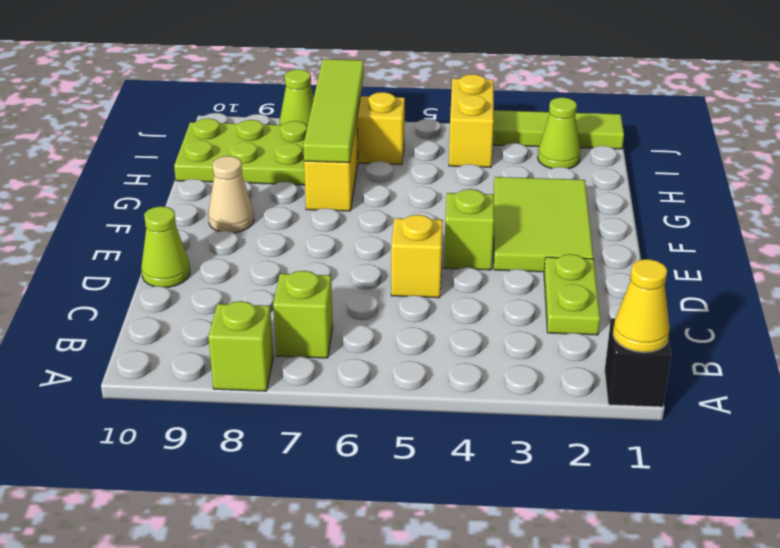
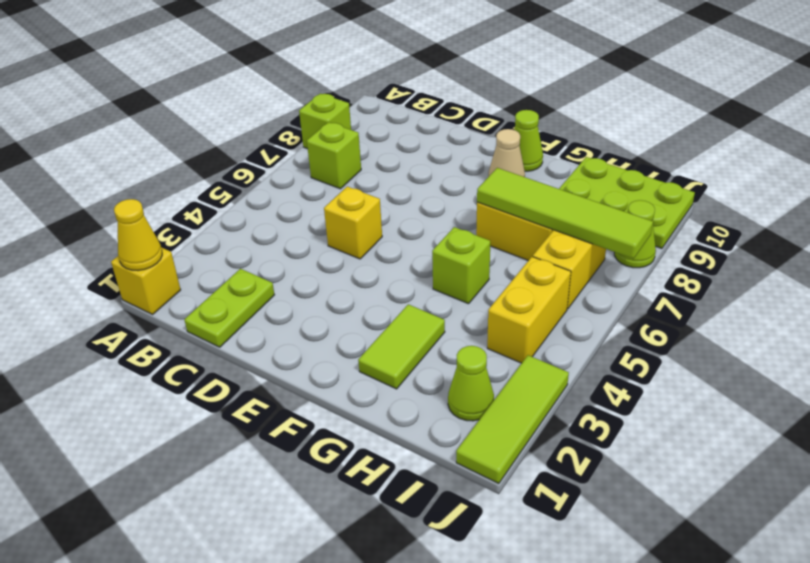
black brick A1 level 1 -> yellow brick A1 level 1
lime plate C2:D2 level 1 -> lime plate C1:C2 level 1
lime cone D10 level 1 -> lime cone F10 level 1
lime tile E2:G3 level 1 -> lime tile G2:G3 level 1
lime brick E4 level 1 -> lime brick G5 level 1
lime plate H8:I10 level 1 -> lime plate H9:J10 level 1
yellow brick I4:J4 level 1 -> yellow brick I4:I5 level 1

